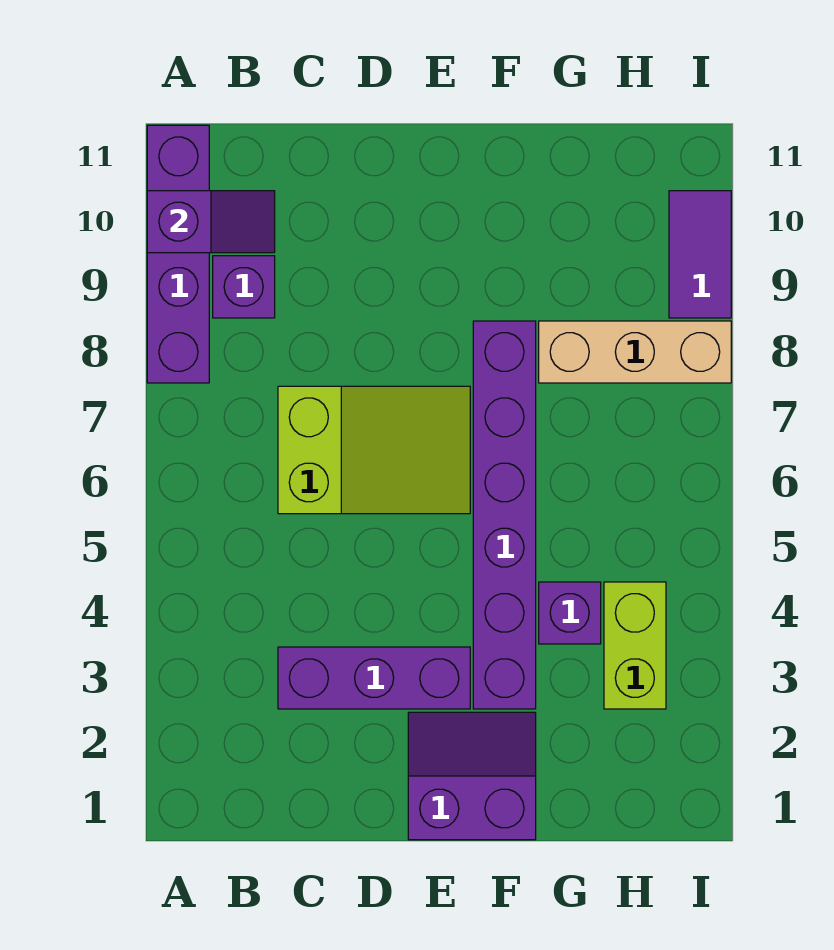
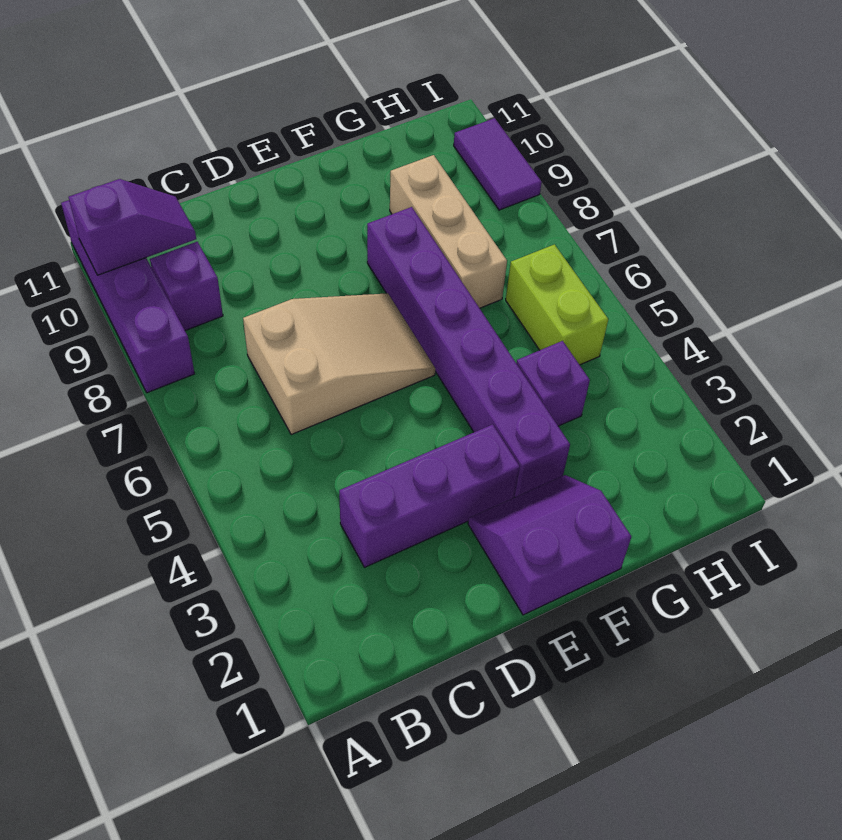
lime slope C6:E7 level 1 top C -> tan slope C6:E7 level 1 top C
tan brick G8:I8 level 1 -> tan brick G7:G9 level 1
lime brick H3:H4 level 1 -> lime brick H5:H6 level 1

